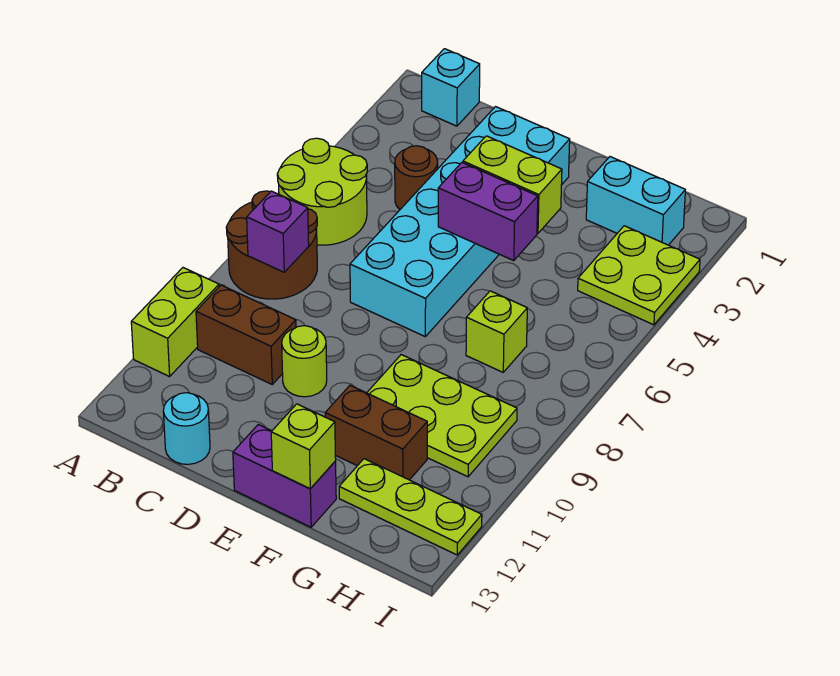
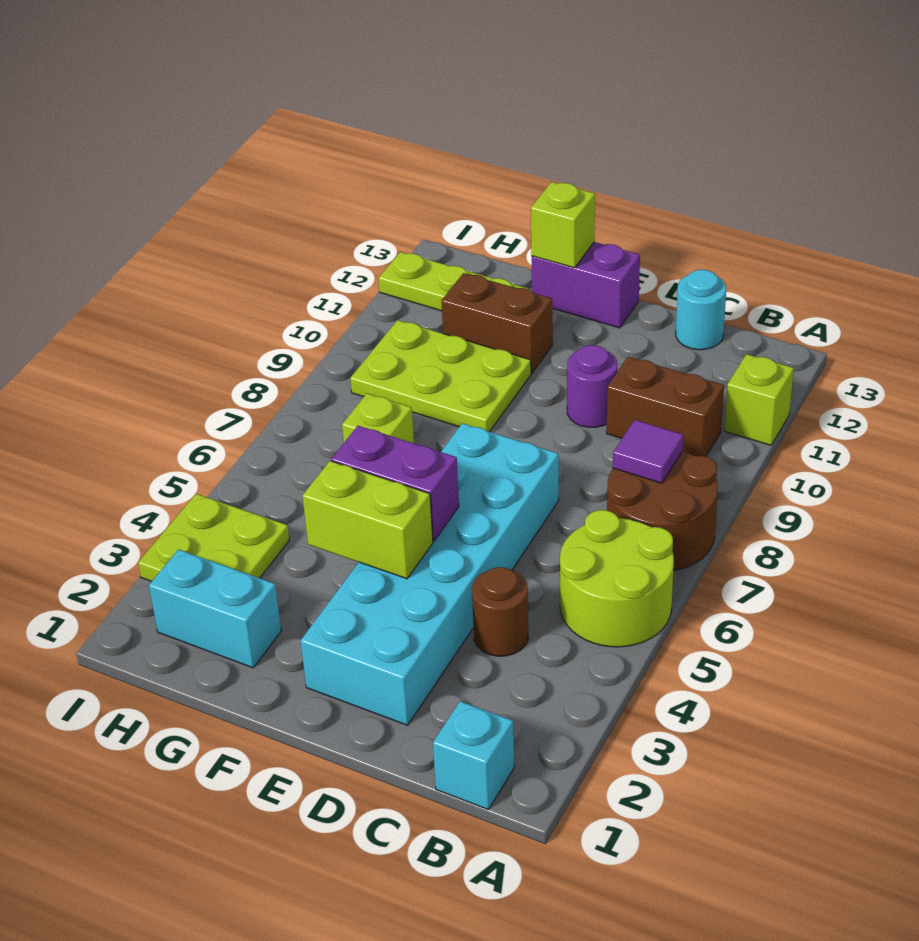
lime brick A10:A11 level 1 -> lime brick A11 level 1
purple brick B8 level 2 -> purple tile B8 level 2
lime round brick D10 level 1 -> purple round brick D10 level 1

